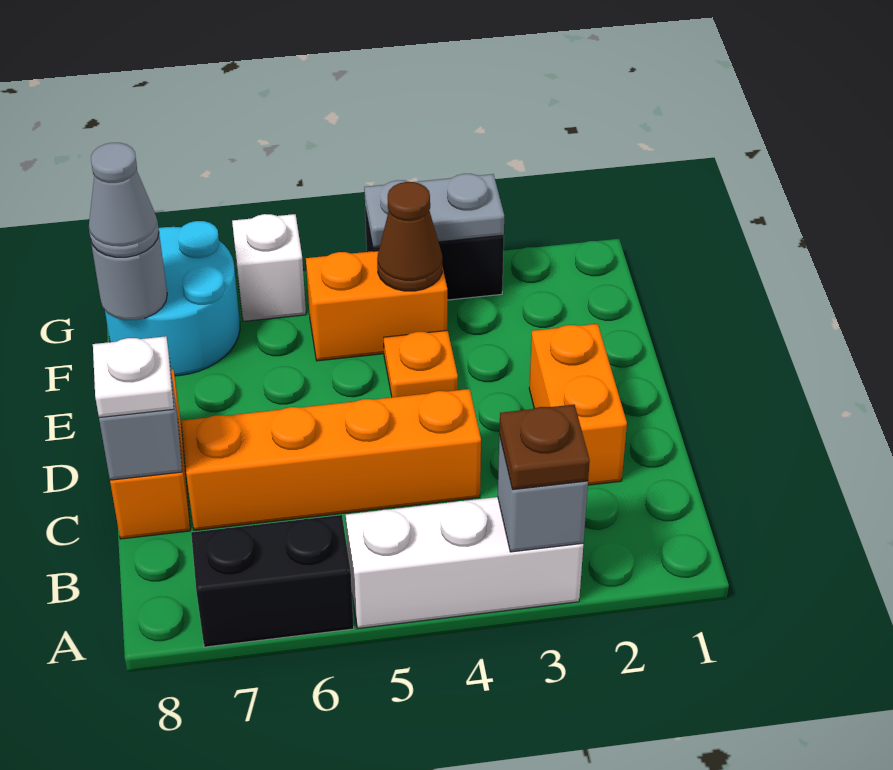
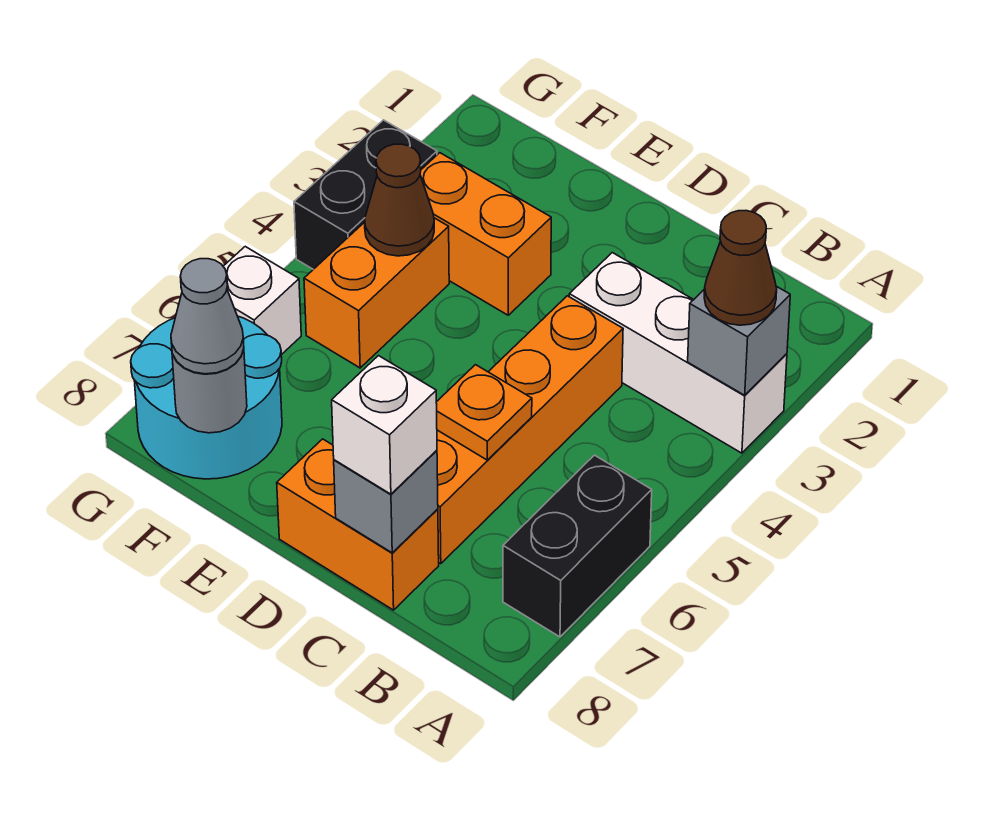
white brick A3:A5 level 1 -> white brick A3:C3 level 1
brown plate A3 level 3 -> brown cone A3 level 3
orange brick C2:D2 level 1 -> orange brick E3:F3 level 1
white plate C8 level 3 -> white brick C8 level 3
orange plate E4 level 1 -> orange plate C6 level 2
grey plate G3:G4 level 2 -> none

